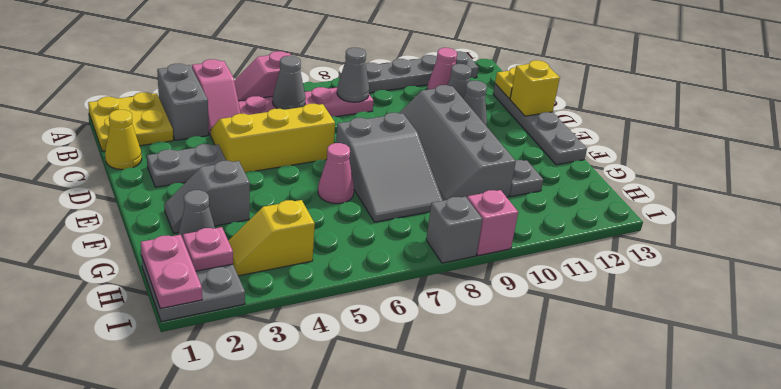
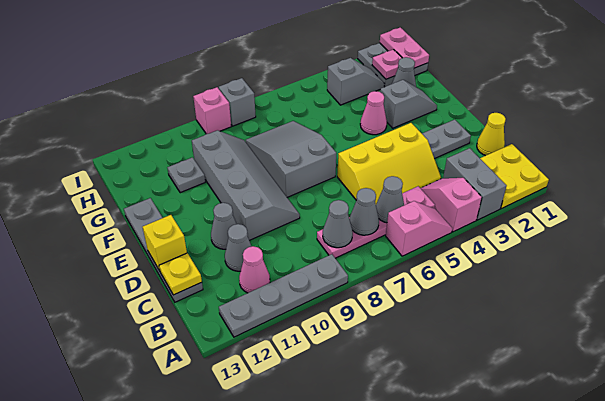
none -> grey cone B7 level 2
pink cone F6 level 1 -> pink cone F4 level 1
yellow slope H3:H4 level 1 top 4 -> grey slope H3:H4 level 1 top 4

